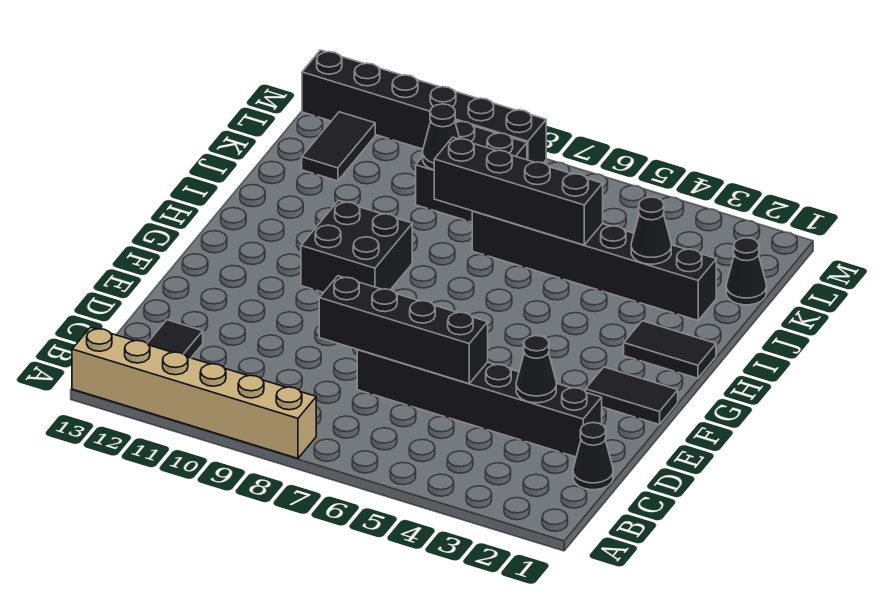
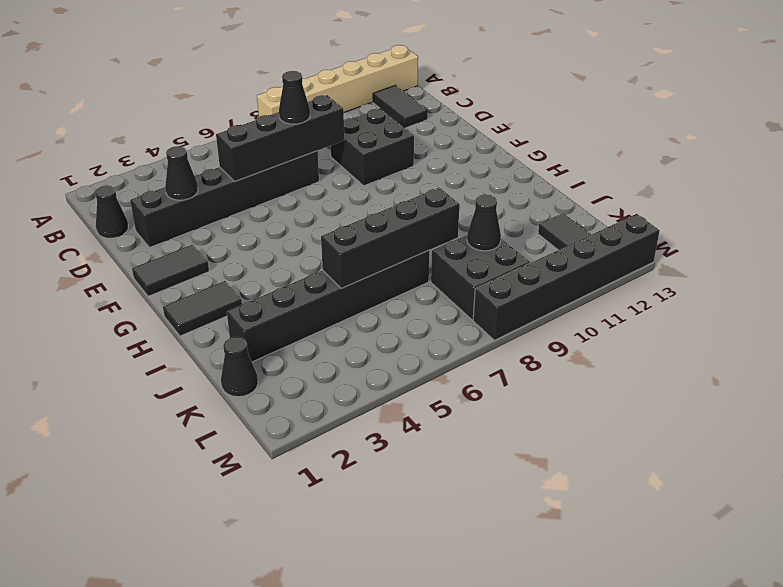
black brick G9:H10 level 1 -> black brick D9:E10 level 1
black cone J3 level 2 -> black cone D7 level 3

